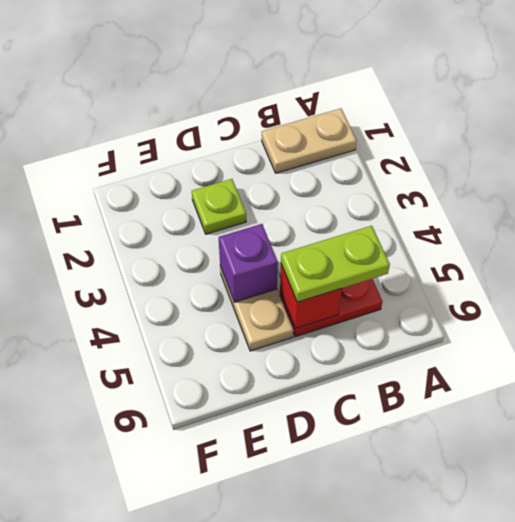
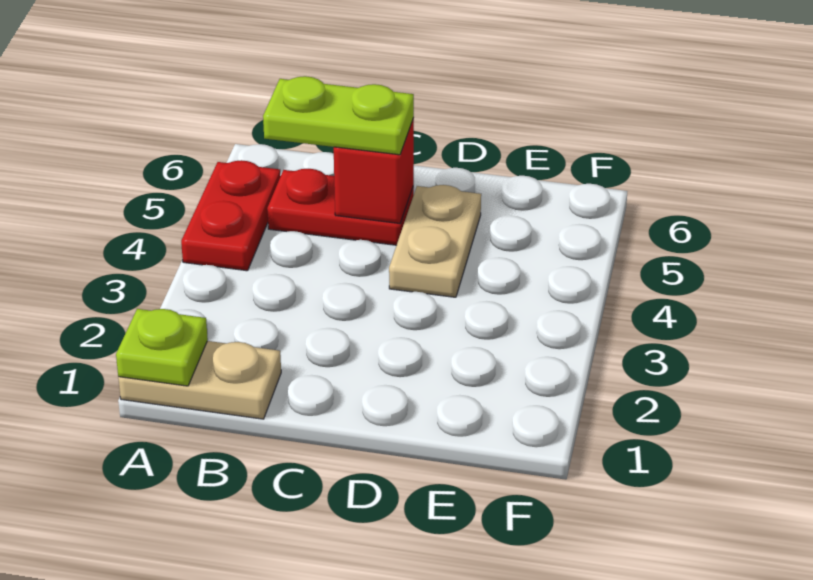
none -> red plate A4:A5 level 1
lime plate D2 level 1 -> lime plate A1 level 2
purple brick D4 level 2 -> none

